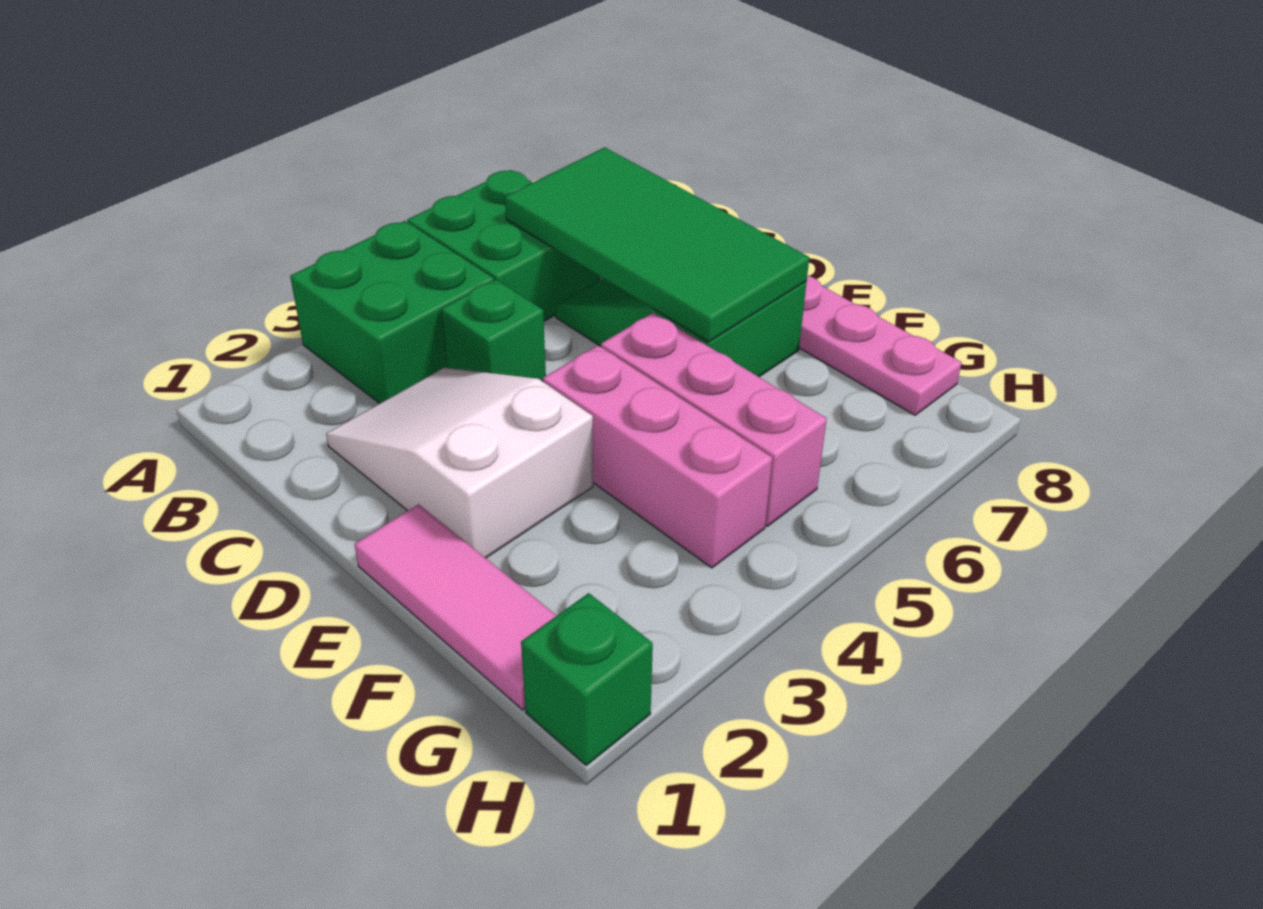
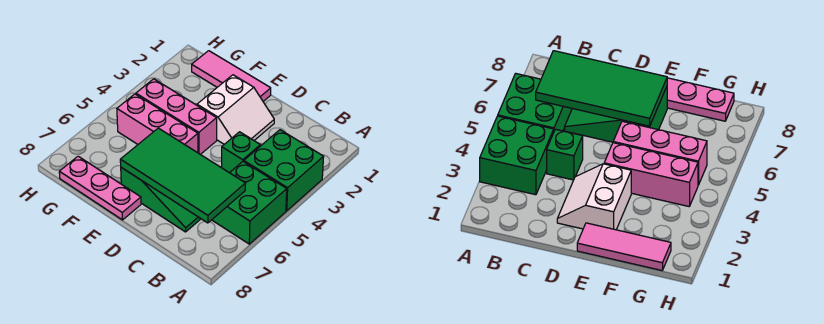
white slope C2:E3 level 1 top E -> white slope D2:E3 level 1 top E
green brick H1 level 1 -> none

